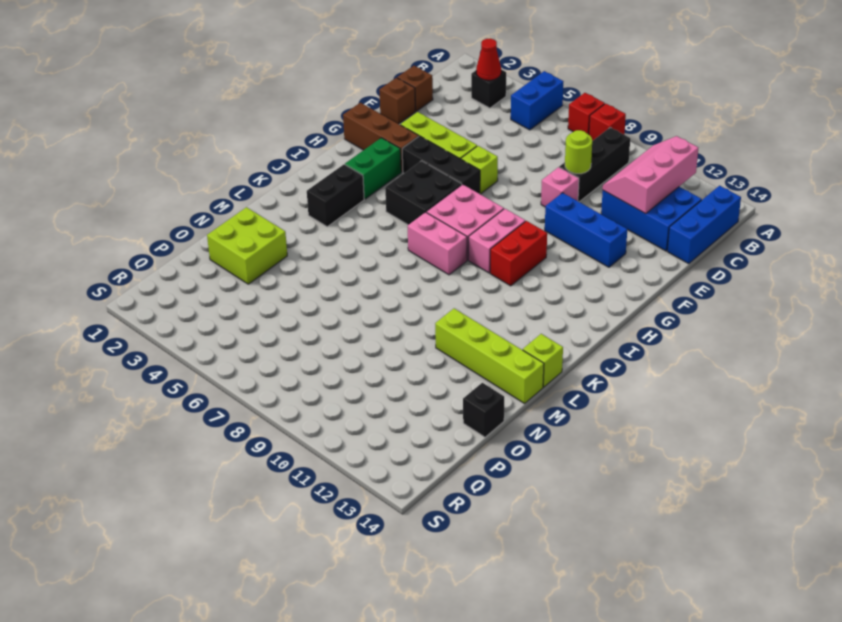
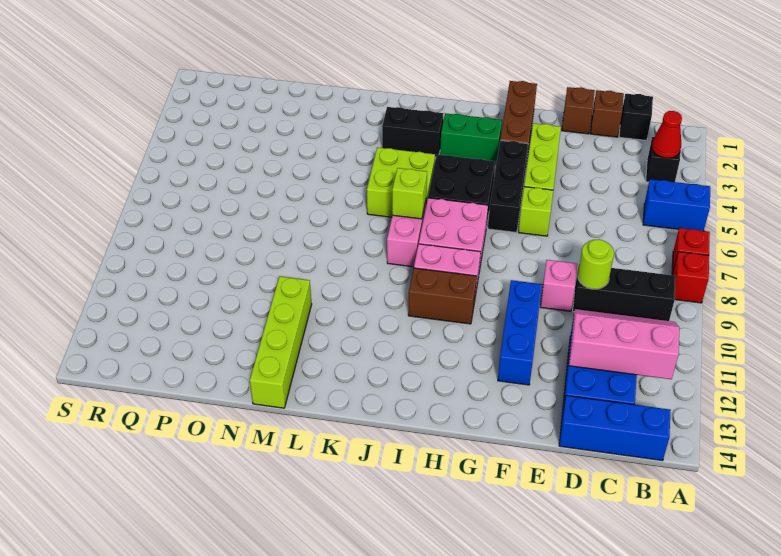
red brick H10:I10 level 1 -> brown brick H10:I10 level 1
lime brick L14 level 1 -> lime brick J7 level 2
lime brick N2:O3 level 1 -> lime brick J5:K6 level 1
black brick O14 level 1 -> black brick C1 level 1

